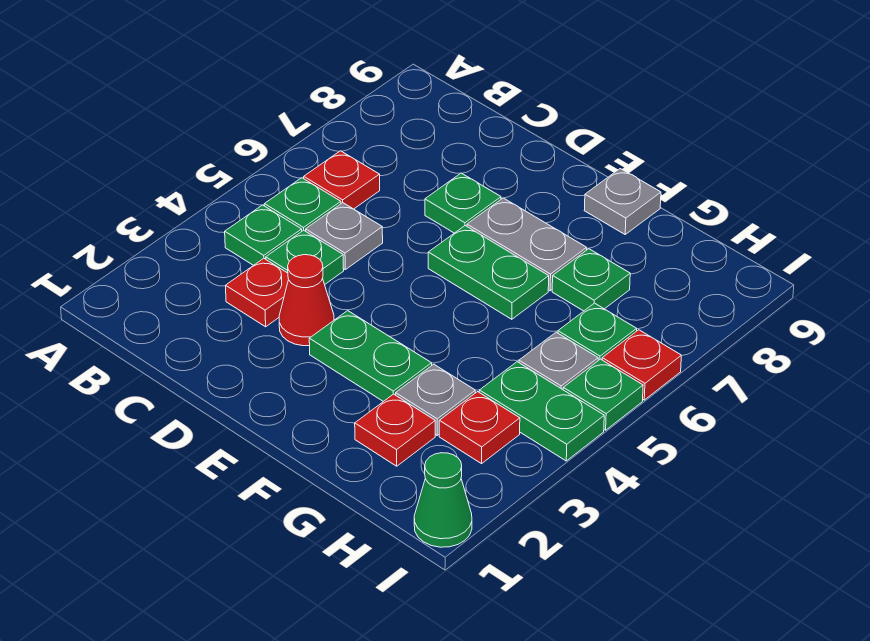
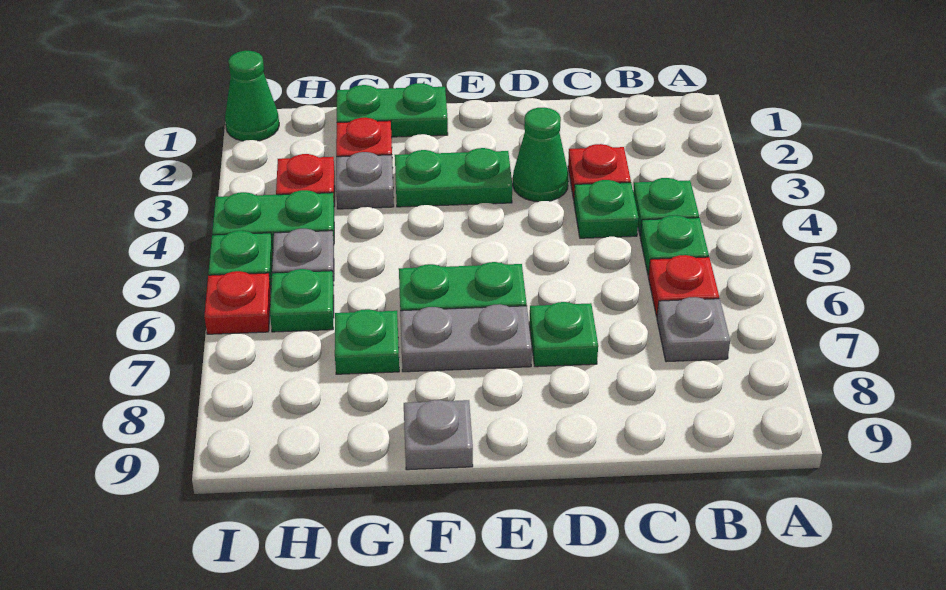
grey plate C5 level 1 -> grey plate B7 level 1
red cone D3 level 1 -> green cone D3 level 1
none -> green plate F1:G1 level 1

